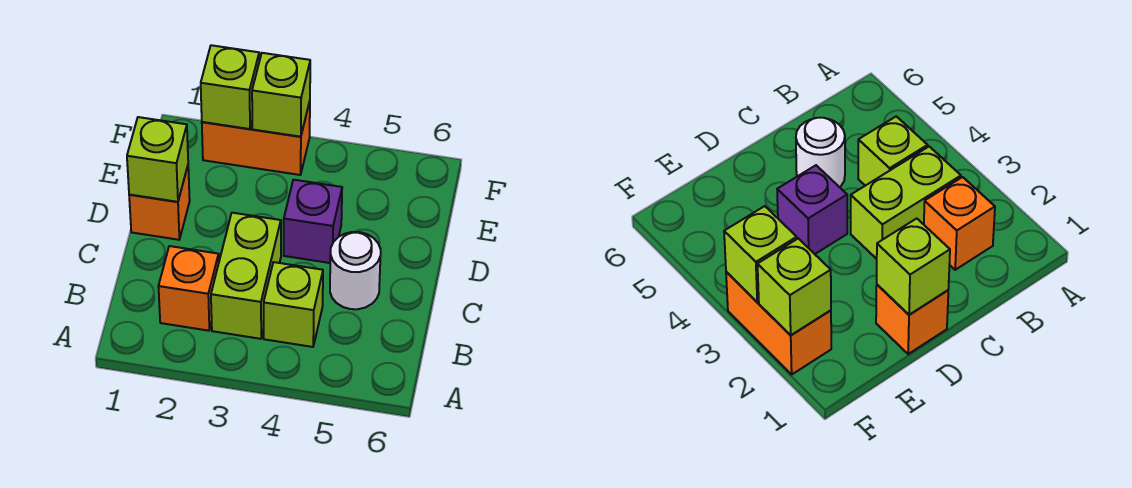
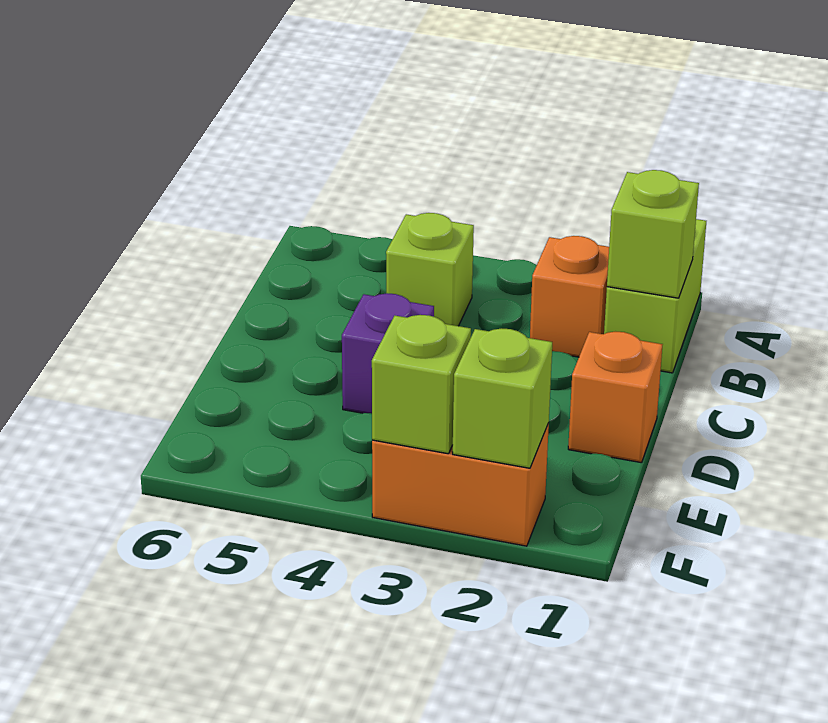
lime brick B3:C3 level 1 -> lime brick A1:B1 level 1
white round brick C5 level 1 -> none
lime brick D1 level 2 -> lime brick B1 level 2

